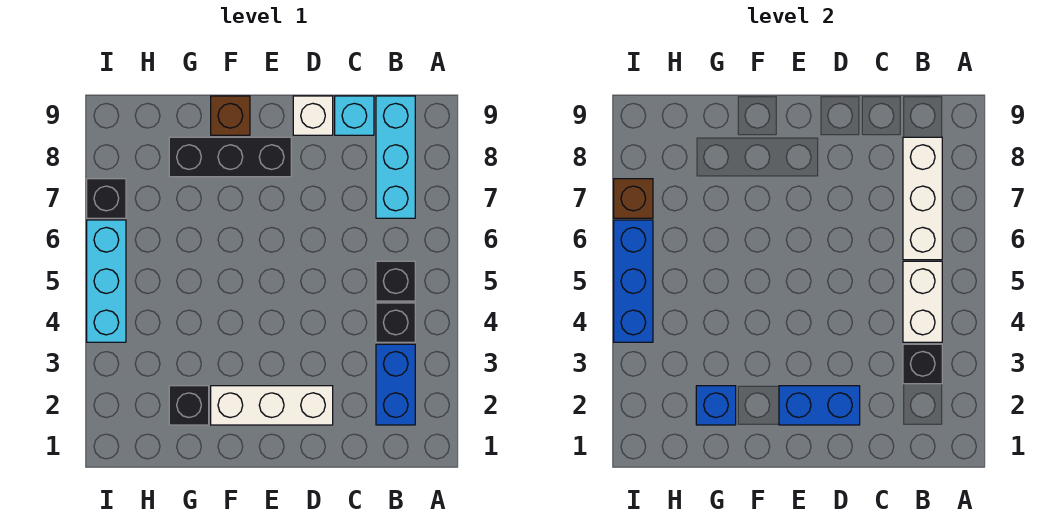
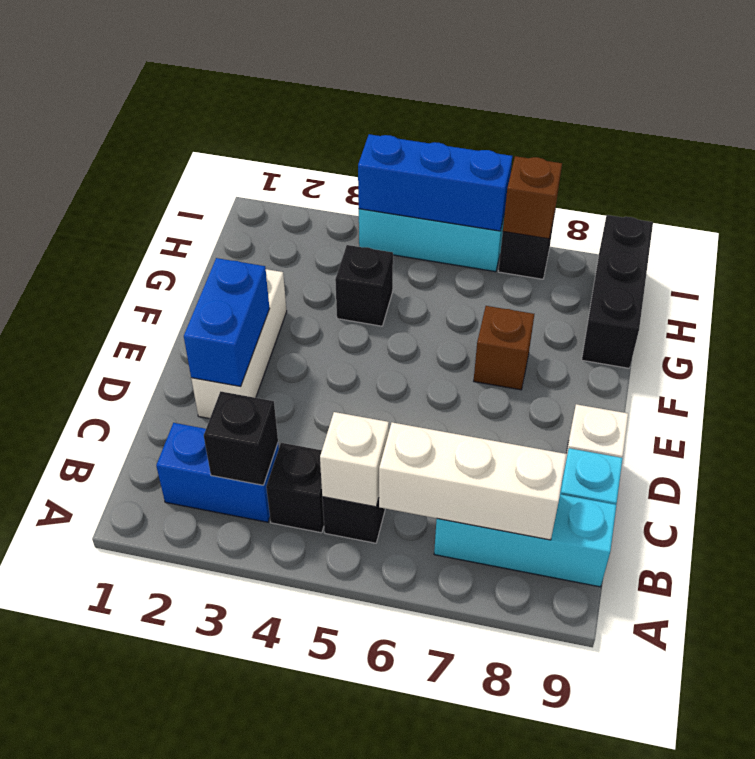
white brick B4:B5 level 2 -> white brick B5 level 2
black brick E8:G8 level 1 -> black brick G9:I9 level 1
brown brick F9 level 1 -> brown brick F7 level 1
black brick G2 level 1 -> black brick G4 level 1
blue brick G2 level 2 -> none

